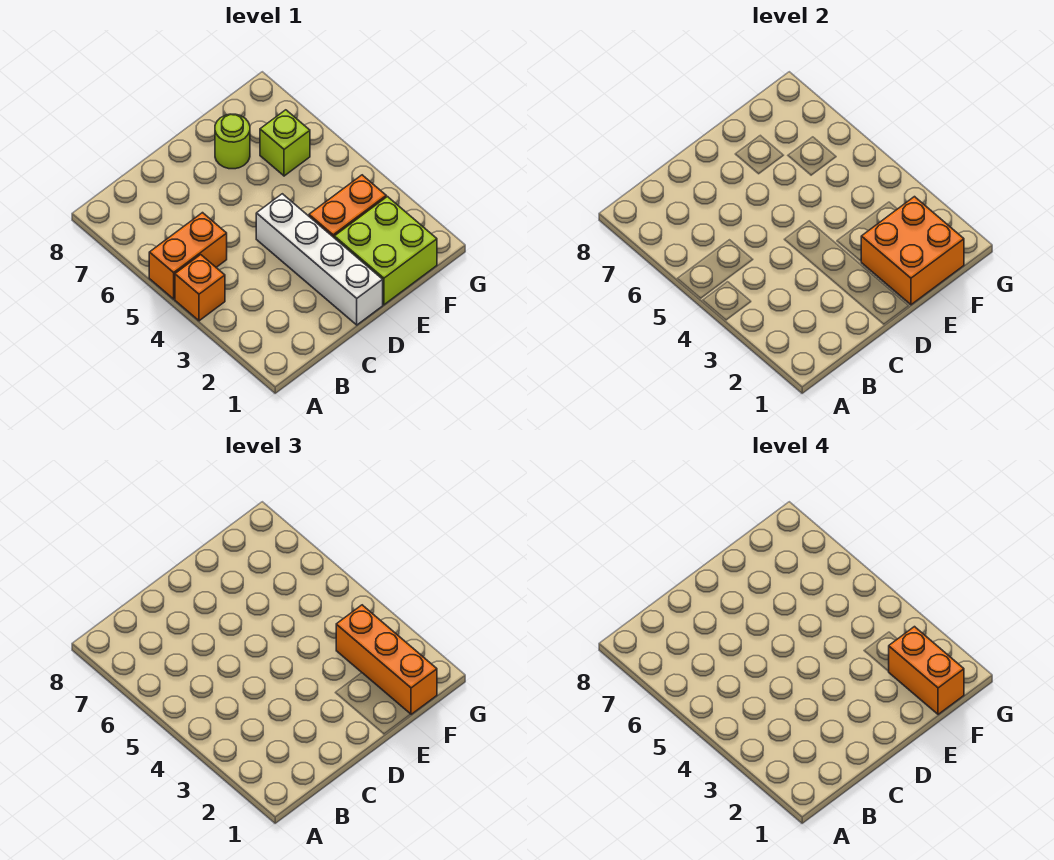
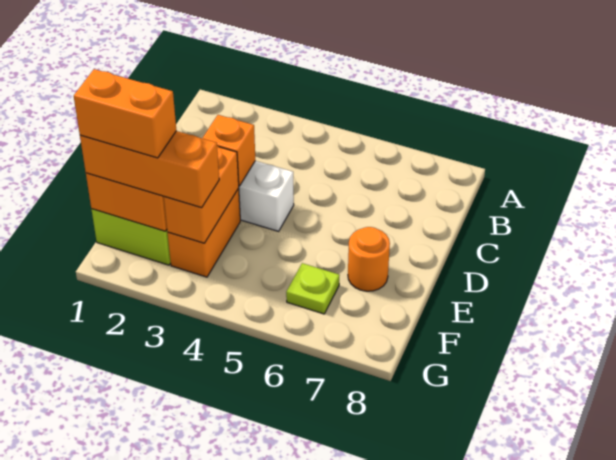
orange brick A4 level 1 -> orange brick D3 level 2
orange brick A5:B5 level 1 -> orange brick E3:F3 level 2
lime round brick E7 level 1 -> orange round brick E7 level 1
lime brick F6 level 1 -> lime plate F6 level 1

